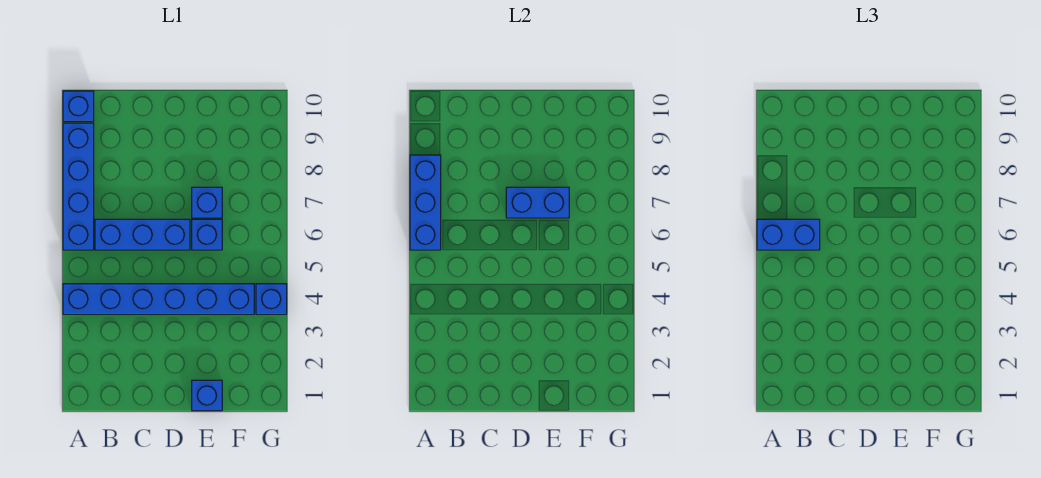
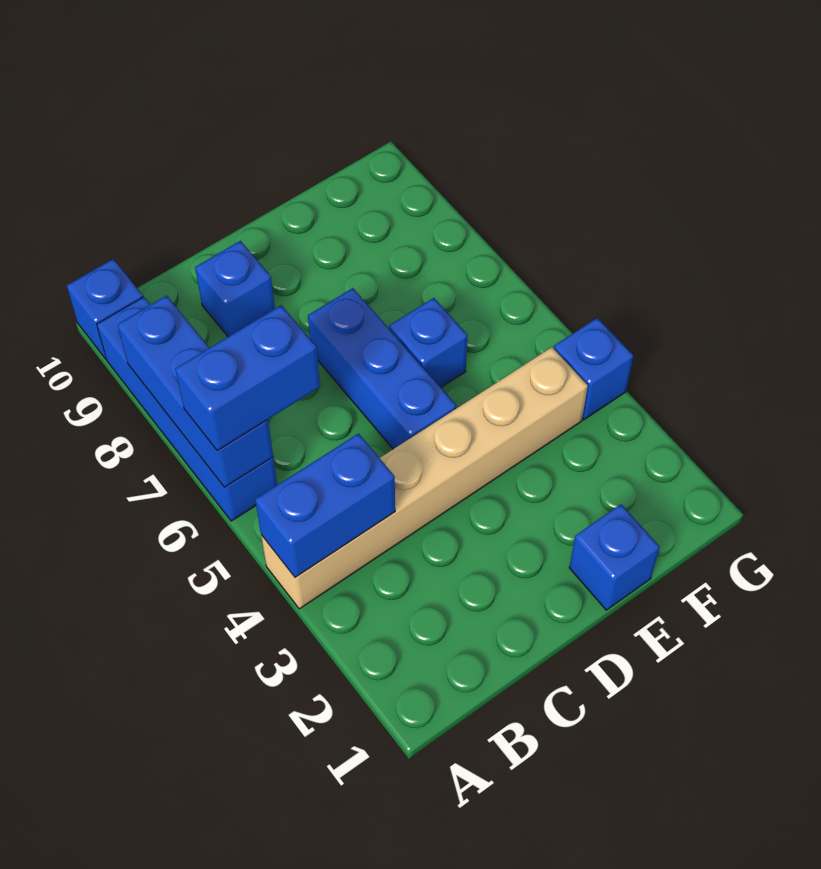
blue brick A4:F4 level 1 -> tan brick A4:F4 level 1
blue brick B6:D6 level 1 -> blue brick D5:D7 level 1
blue brick D7:E7 level 2 -> blue brick A4:B4 level 2
blue brick E7 level 1 -> blue brick C9 level 1

